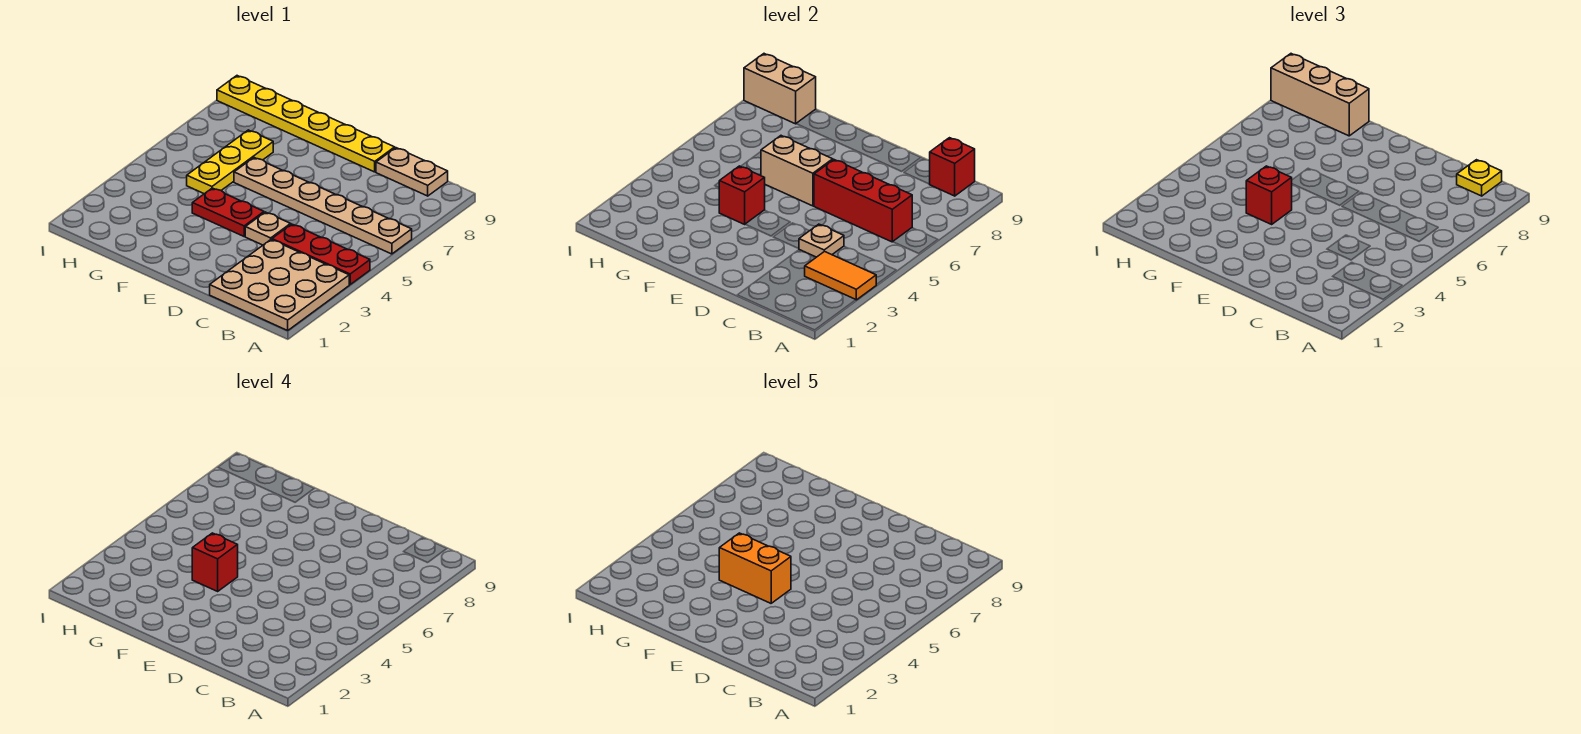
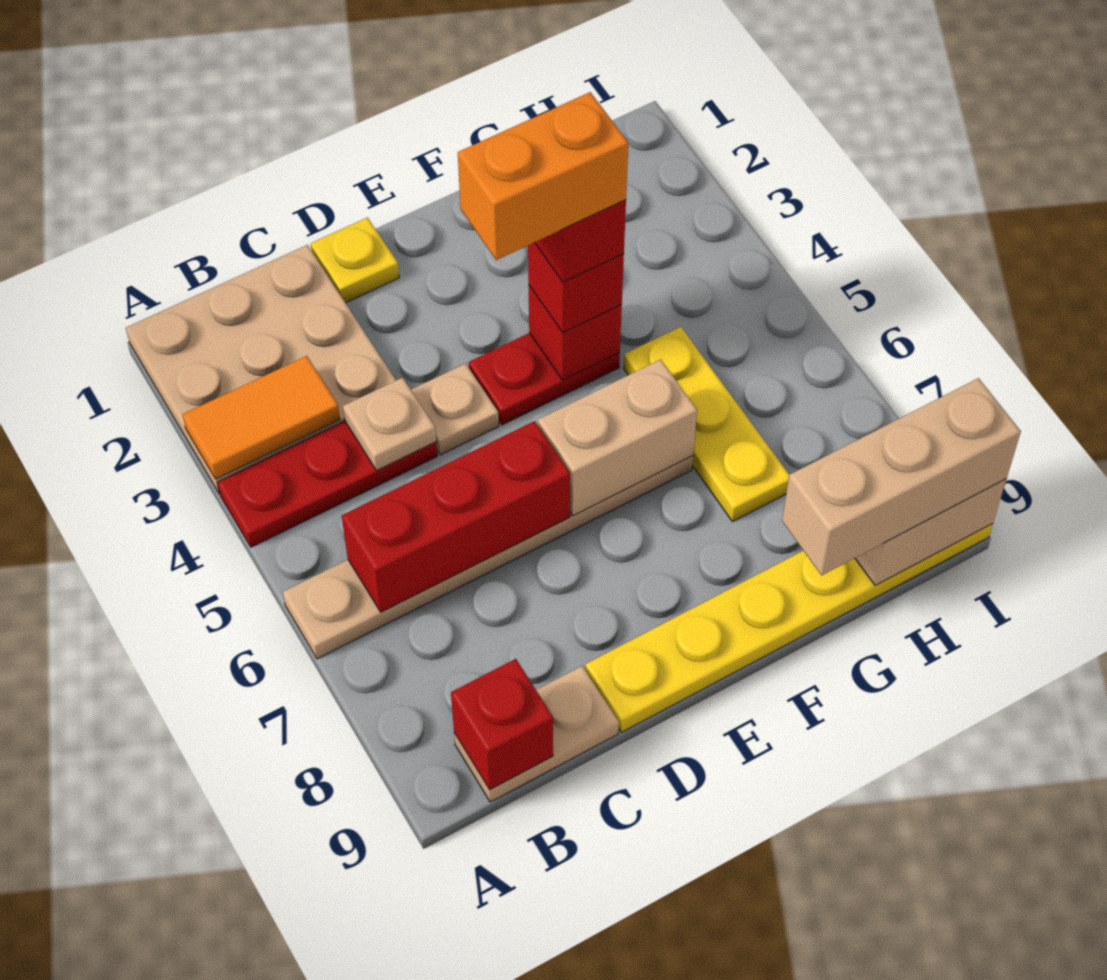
yellow plate B9 level 3 -> yellow plate D1 level 1

